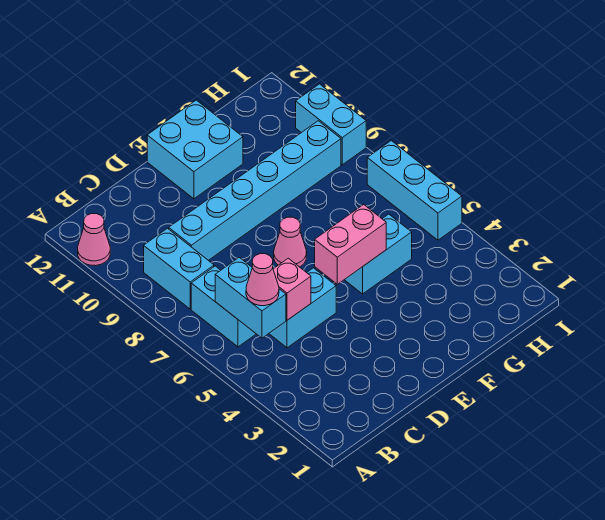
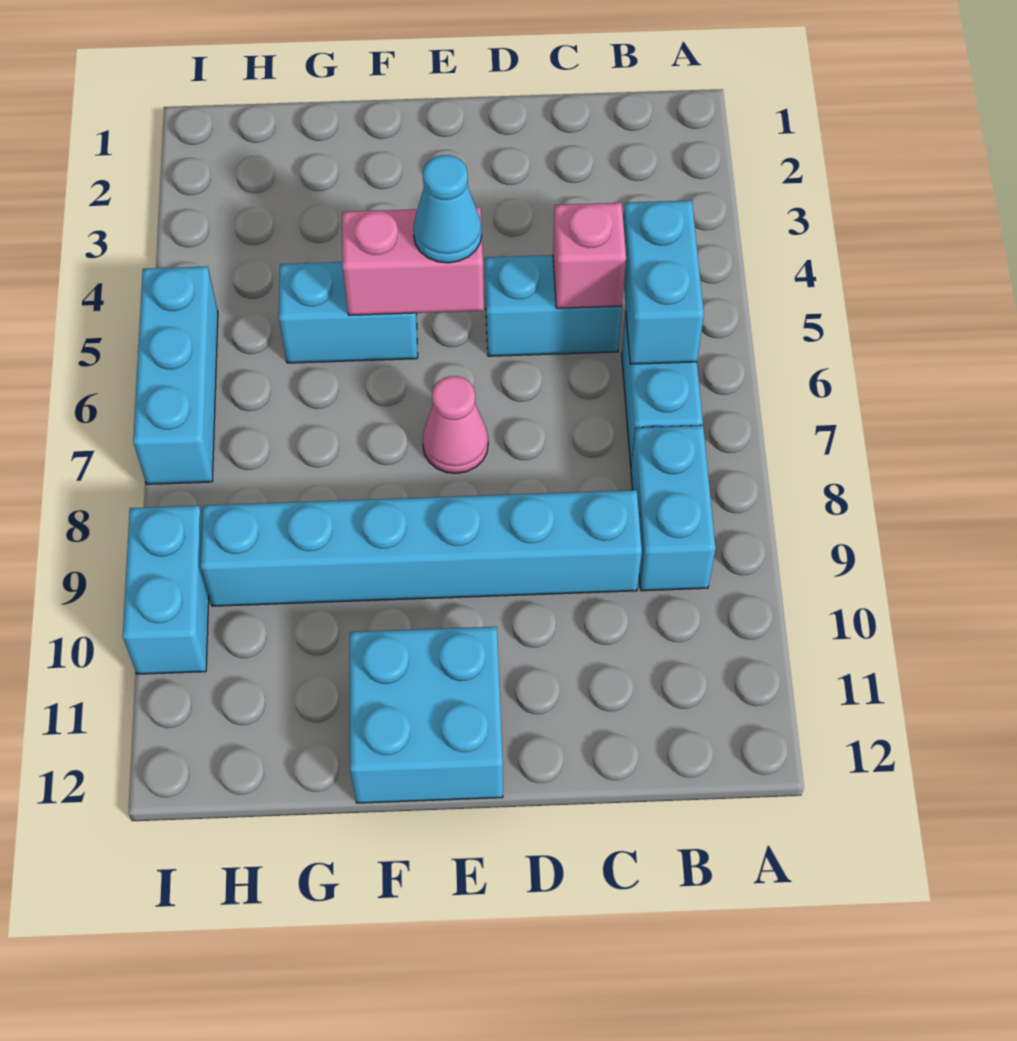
pink cone A11 level 1 -> none
pink cone B5 level 3 -> none
none -> cyan cone E5 level 3

